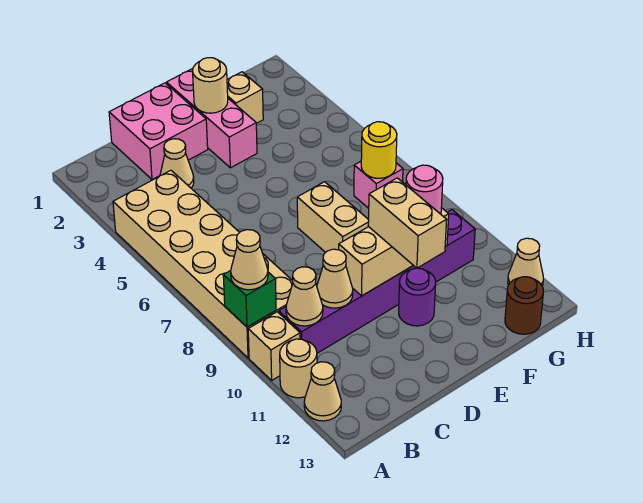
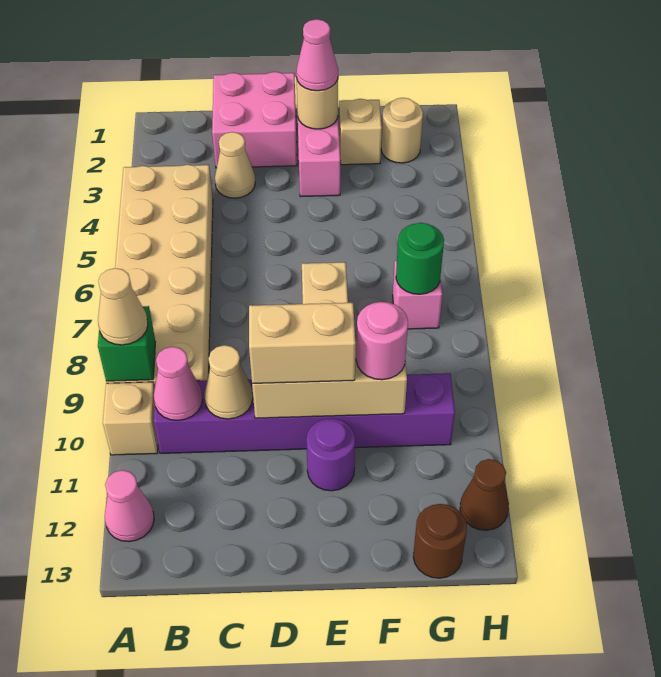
tan round brick A11 level 1 -> tan round brick G2 level 1
tan cone A12 level 1 -> pink cone A12 level 1
tan cone B10 level 2 -> pink cone B10 level 2
none -> pink cone E2 level 3
tan brick E10:E11 level 3 -> tan brick D10:E10 level 3
yellow round brick G7 level 2 -> green round brick G7 level 2
tan cone H12 level 1 -> brown cone H12 level 1

